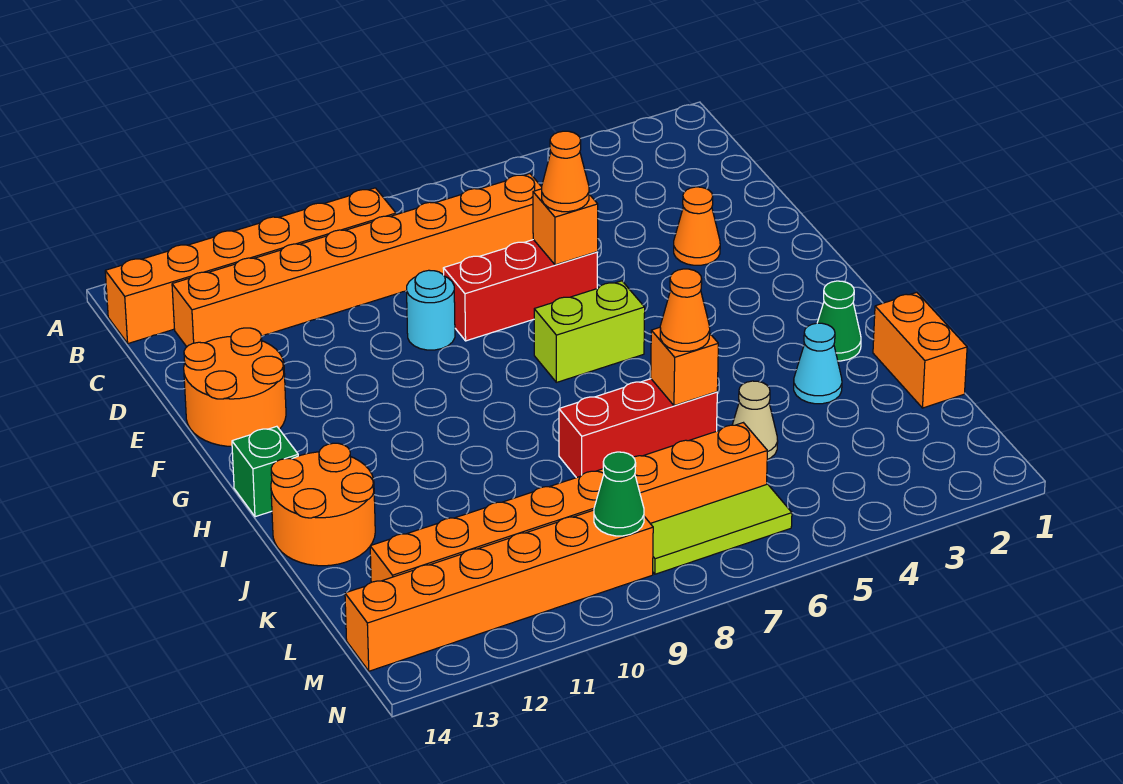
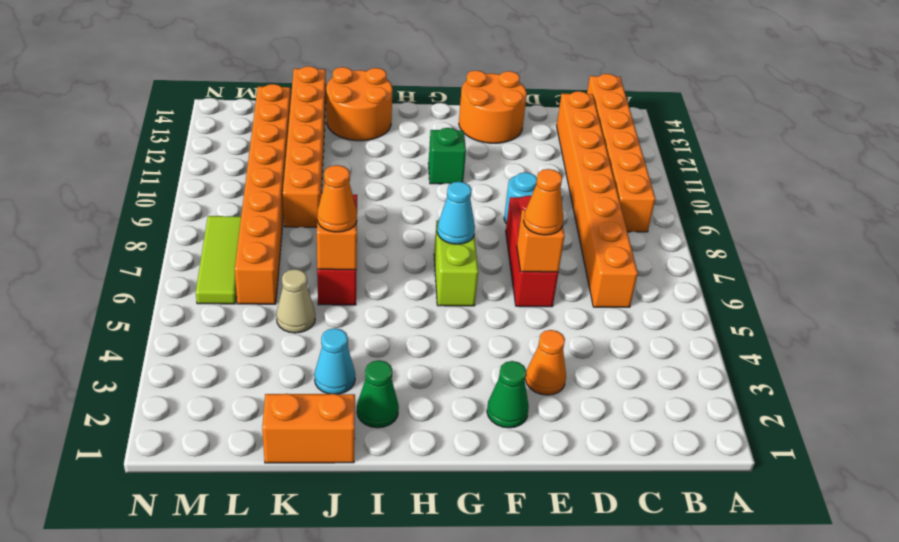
none -> cyan cone G7 level 2
green brick H14 level 1 -> green brick G11 level 1
orange brick M9:M14 level 1 -> orange brick K9:K14 level 1
green cone M9 level 2 -> green cone F2 level 1

